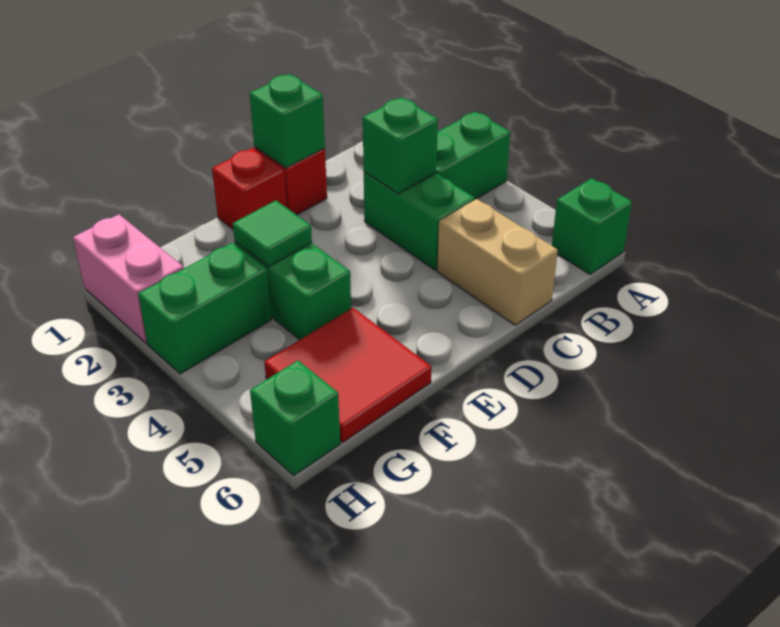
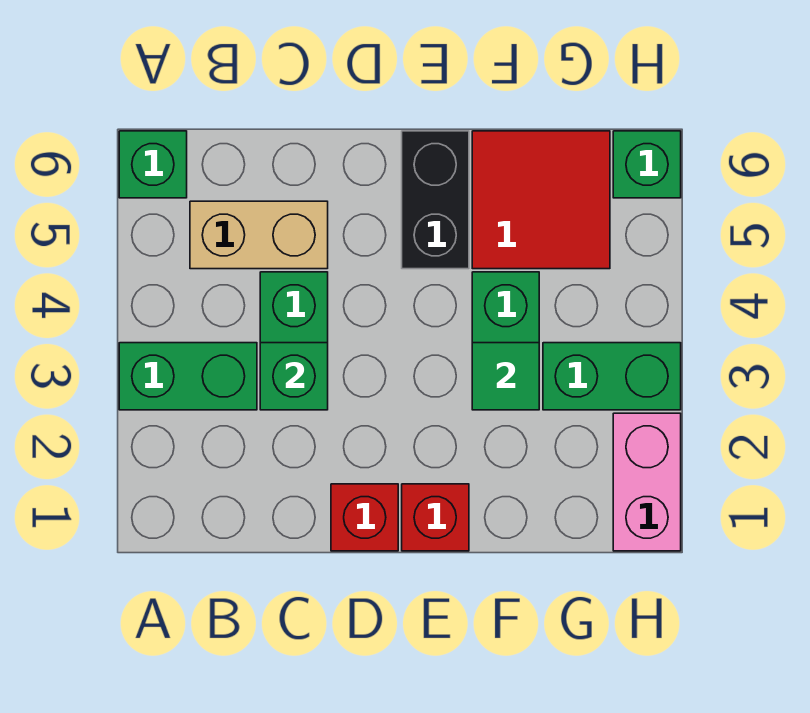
tan brick C5:C6 level 1 -> tan brick B5:C5 level 1
green brick D1 level 2 -> none
none -> black brick E5:E6 level 1

